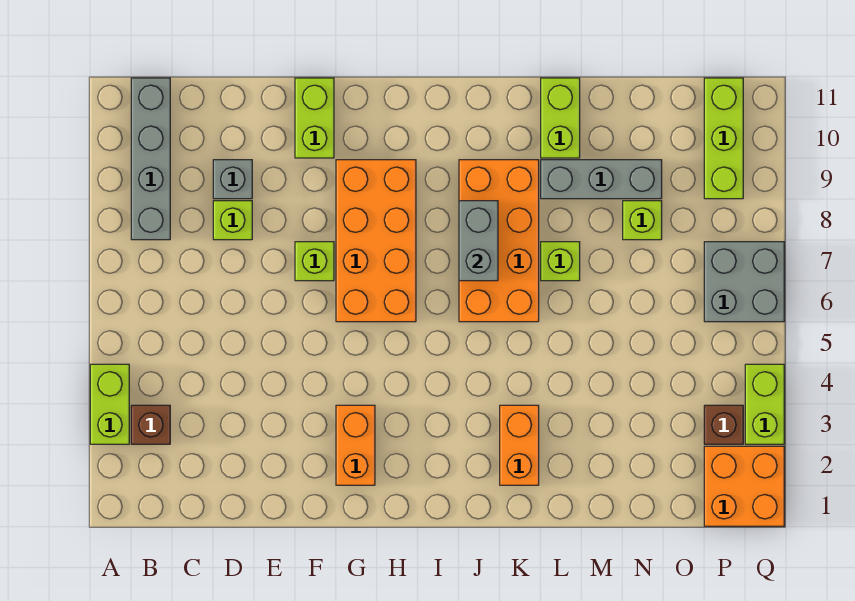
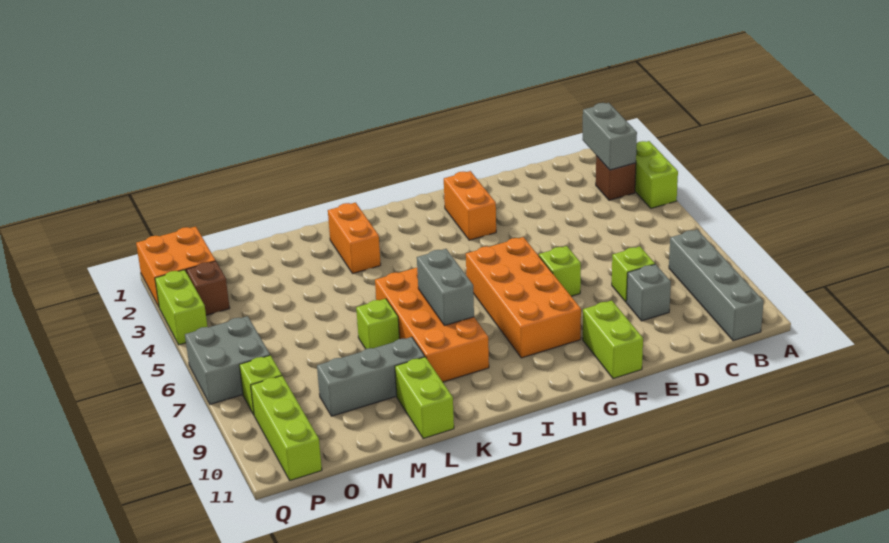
none -> grey brick B2:B3 level 2
lime brick N8 level 1 -> lime brick P8 level 1

